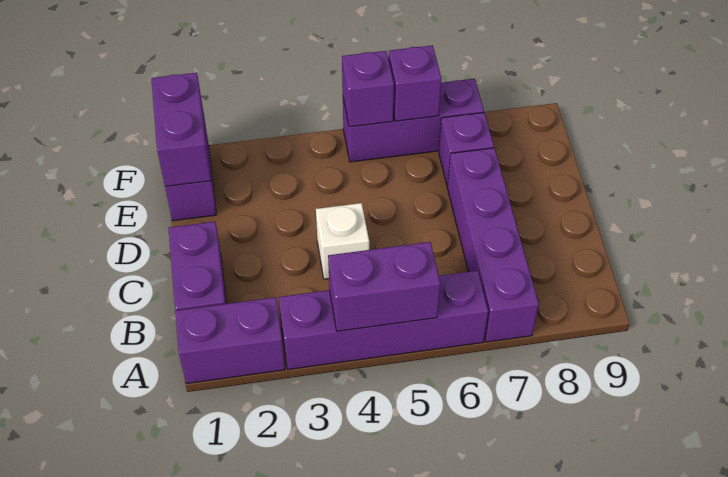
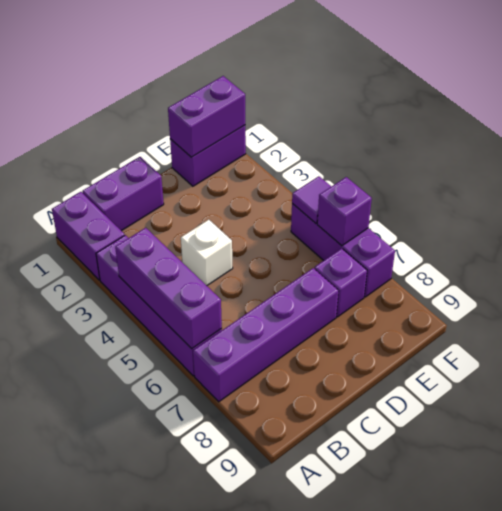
purple brick A4:A5 level 2 -> purple brick A4:A6 level 2
purple brick F5 level 2 -> purple tile F5 level 2

